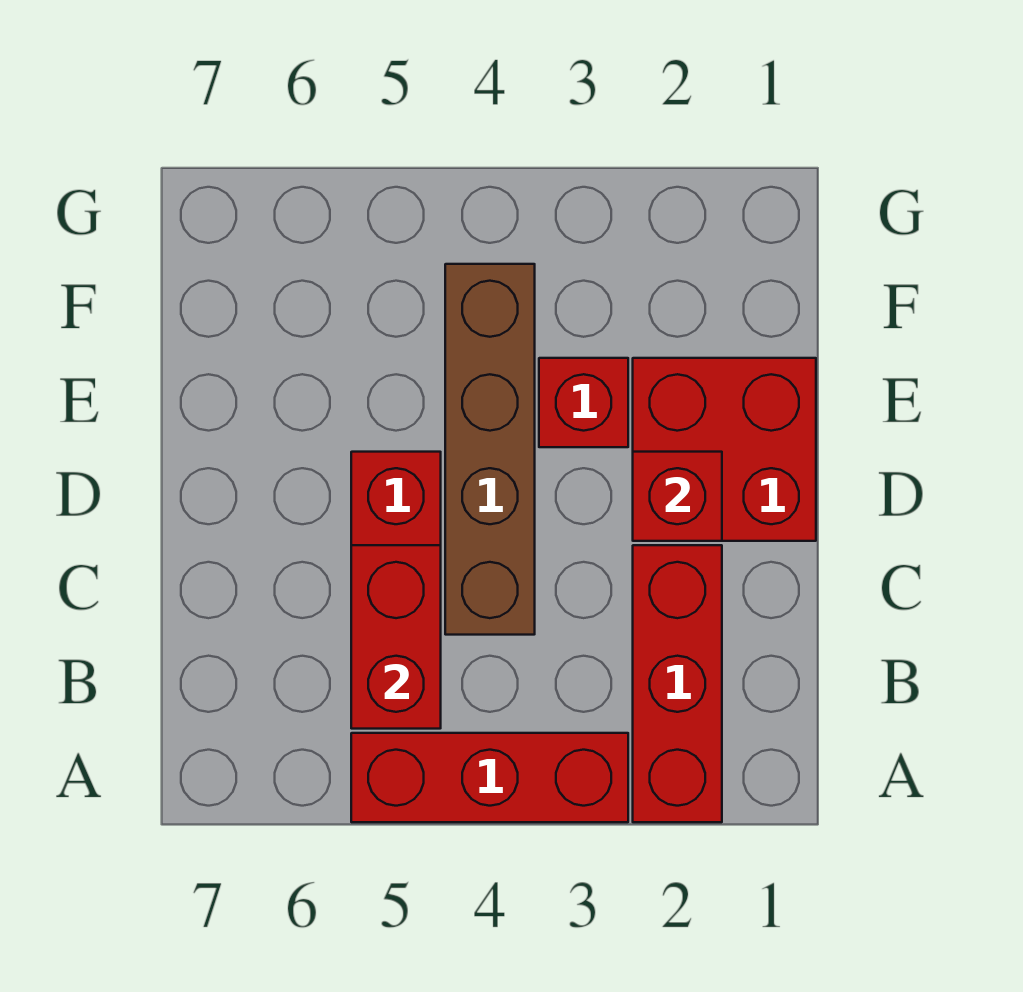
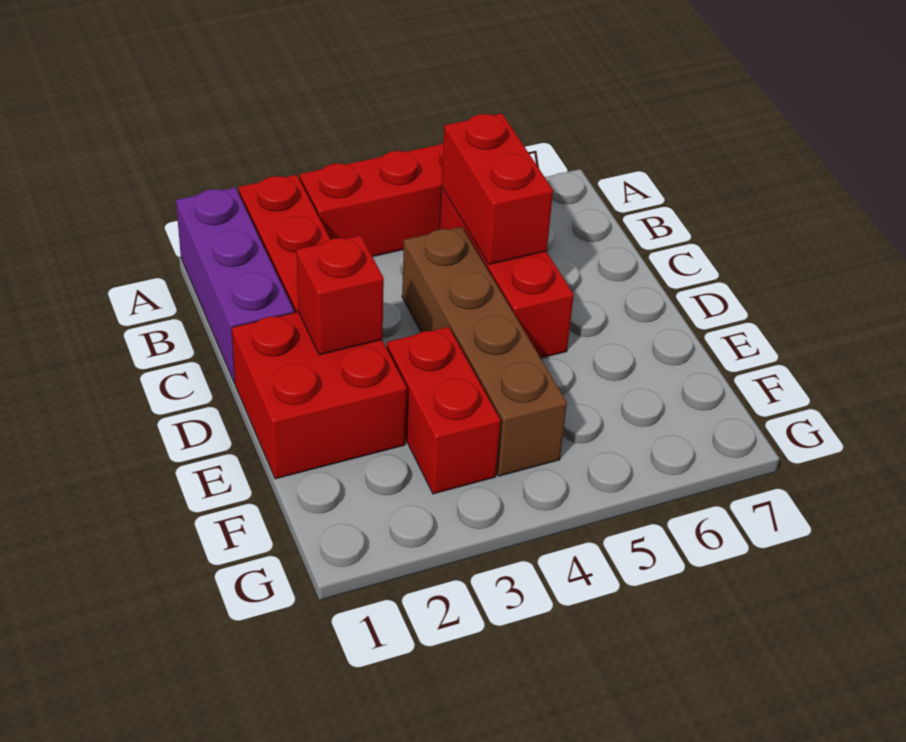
none -> purple brick A1:C1 level 1
red brick E3 level 1 -> red brick E3:F3 level 1

